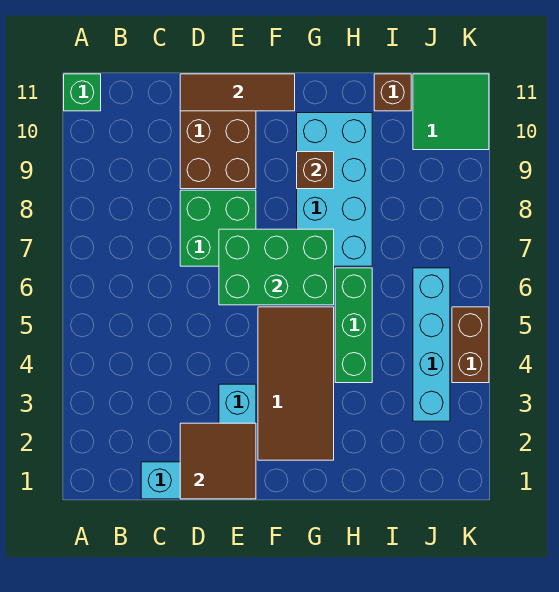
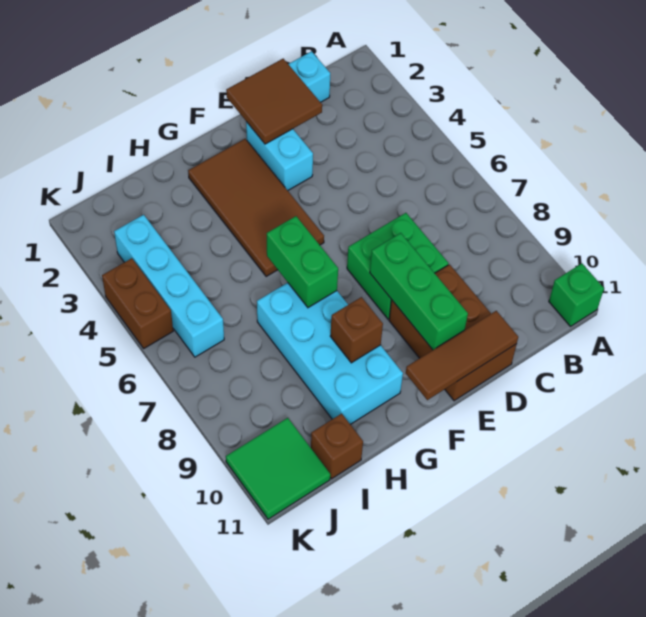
green brick E6:G7 level 2 -> green brick G6:G7 level 2
green brick H4:H6 level 1 -> green brick E8:E10 level 2

